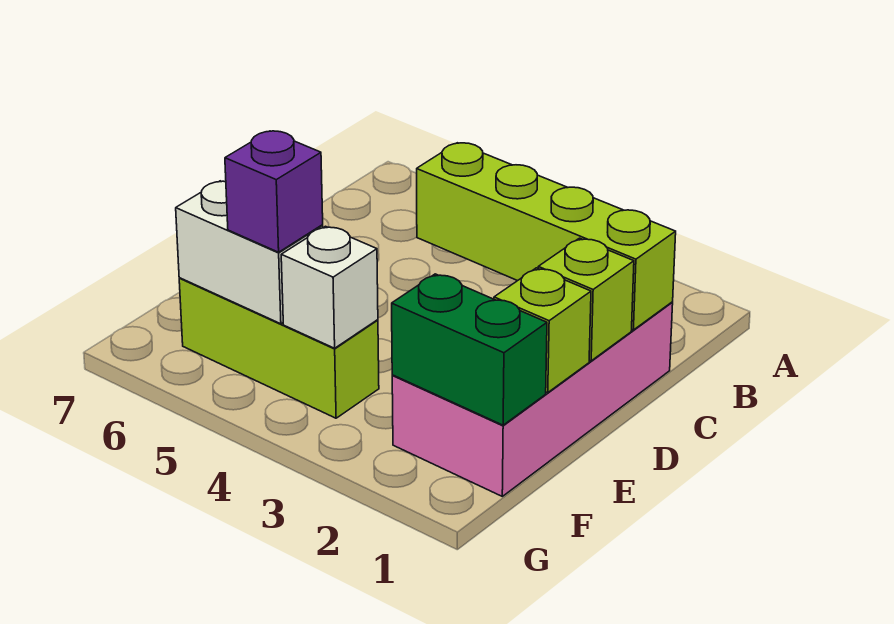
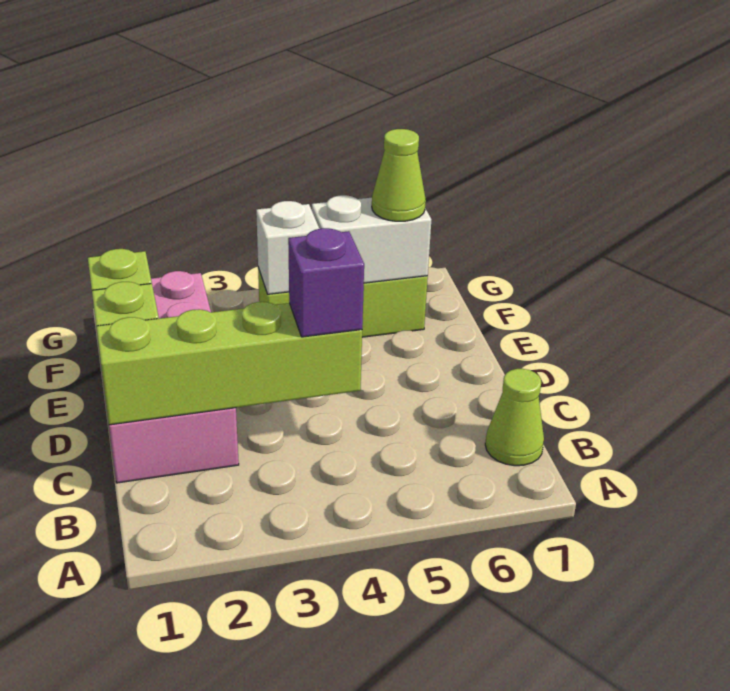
none -> lime cone B7 level 1
green brick F1:F2 level 2 -> none
purple brick F5 level 3 -> purple brick C4 level 3
none -> lime cone F6 level 3

